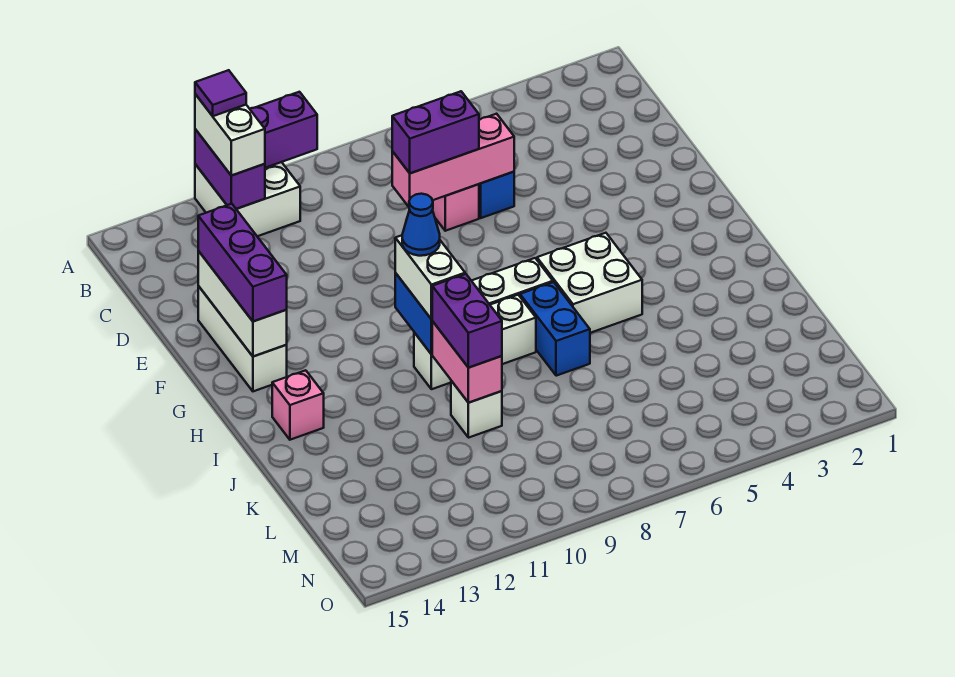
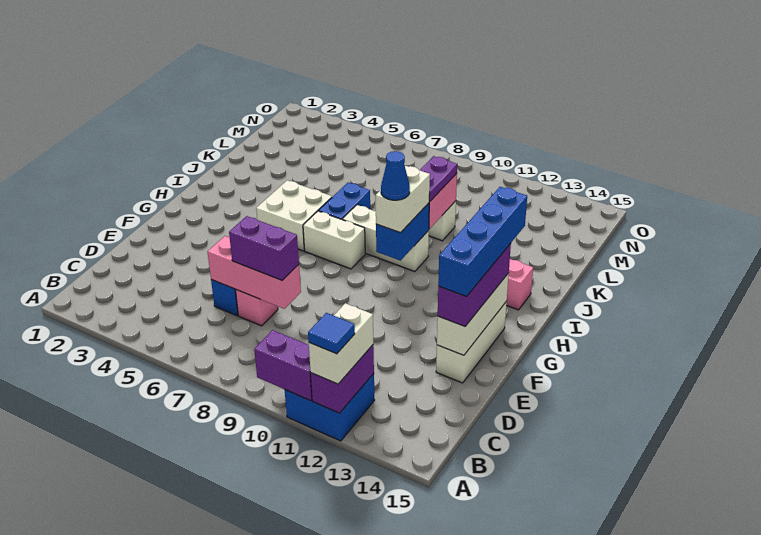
white brick A11:B12 level 1 -> blue brick A11:B12 level 1
purple tile A12 level 4 -> blue tile A12 level 4
none -> blue brick E14:H14 level 4
purple brick J10:K10 level 3 -> purple plate J10:K10 level 3

